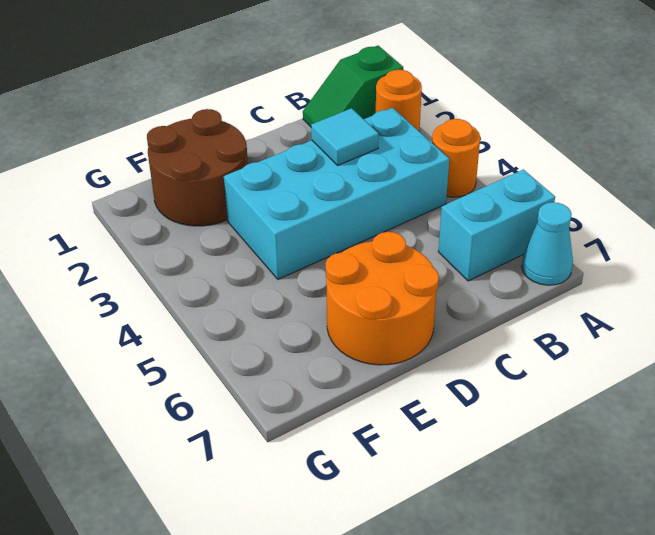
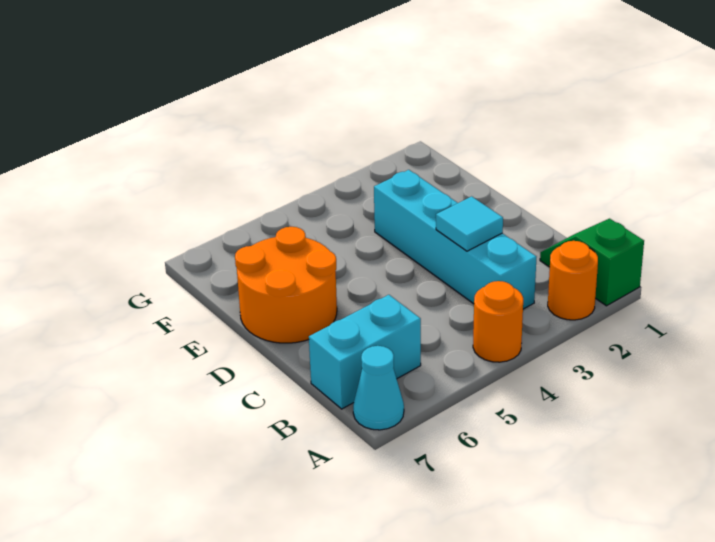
cyan brick A6:B6 level 1 -> cyan brick B6:B7 level 1
cyan brick B3:E4 level 1 -> cyan brick B3:E3 level 1
brown round brick E1:F2 level 1 -> none

